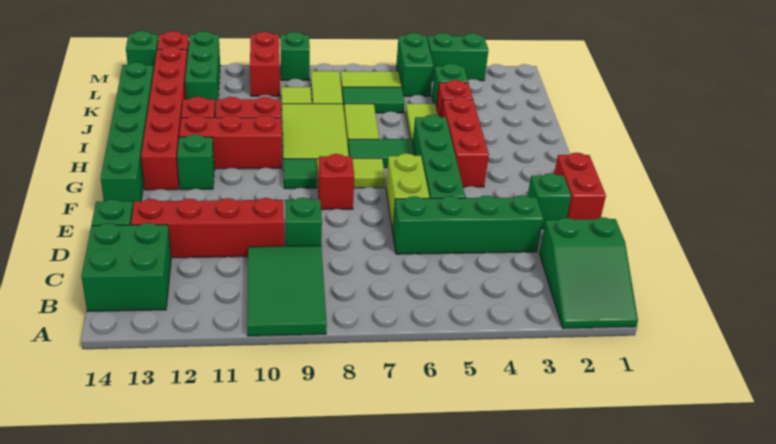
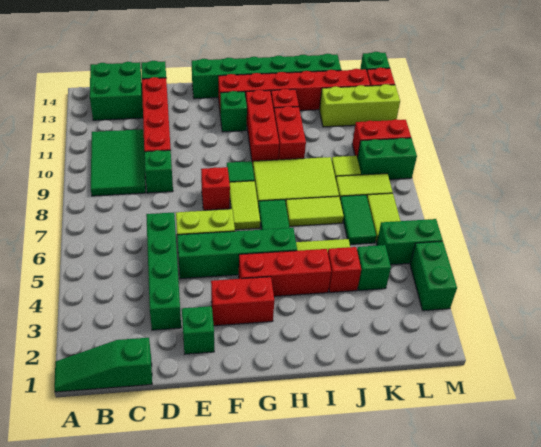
green slope A1:C2 level 1 top C -> green slope A1:C1 level 1 top C
green tile A9:C10 level 1 -> green tile B9:C11 level 1
red brick E1:F1 level 1 -> red brick F3:G3 level 1
green brick K12:M12 level 1 -> lime brick K12:M12 level 1
green brick M9 level 1 -> green brick L9:M9 level 1

